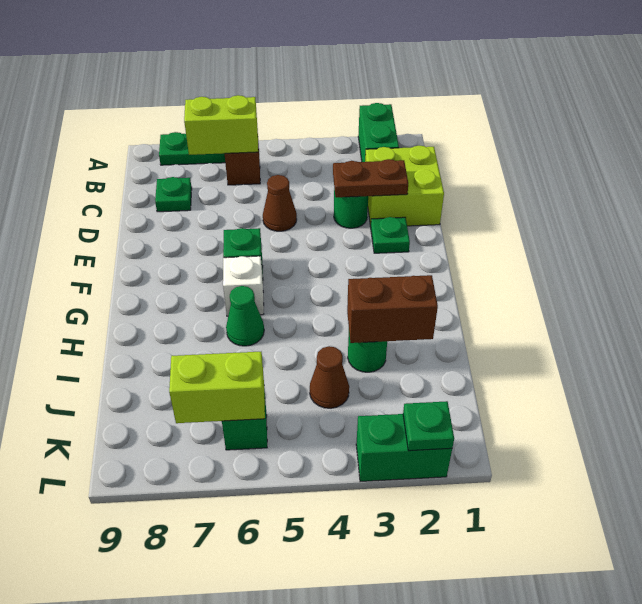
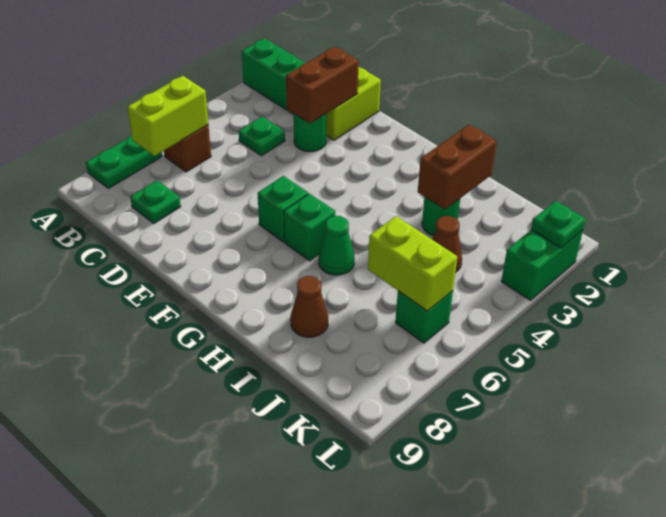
brown plate D2:D3 level 2 -> brown brick D2:D3 level 2
brown cone D5 level 1 -> brown cone I8 level 1
green plate E2 level 1 -> green plate C4 level 1
white brick G6 level 1 -> green brick G6 level 1
lime brick K6:K7 level 2 -> lime brick J6:K6 level 2

